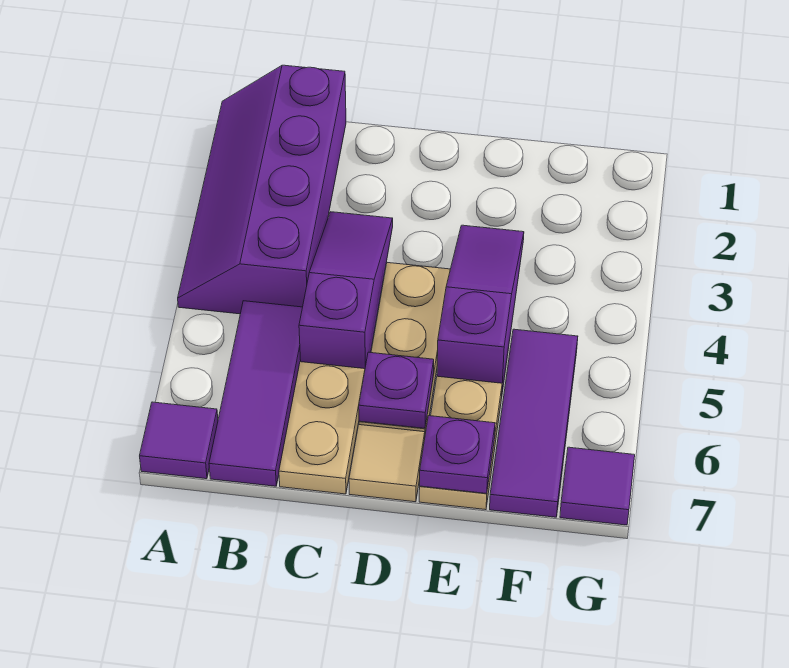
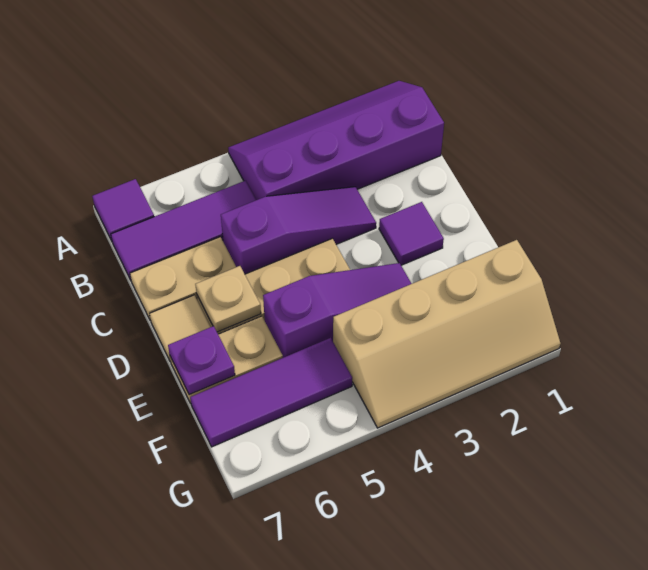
purple plate D6 level 2 -> tan plate D6 level 2
none -> tan slope F1:G4 level 1 top F
purple tile G7 level 1 -> purple tile D2 level 1

